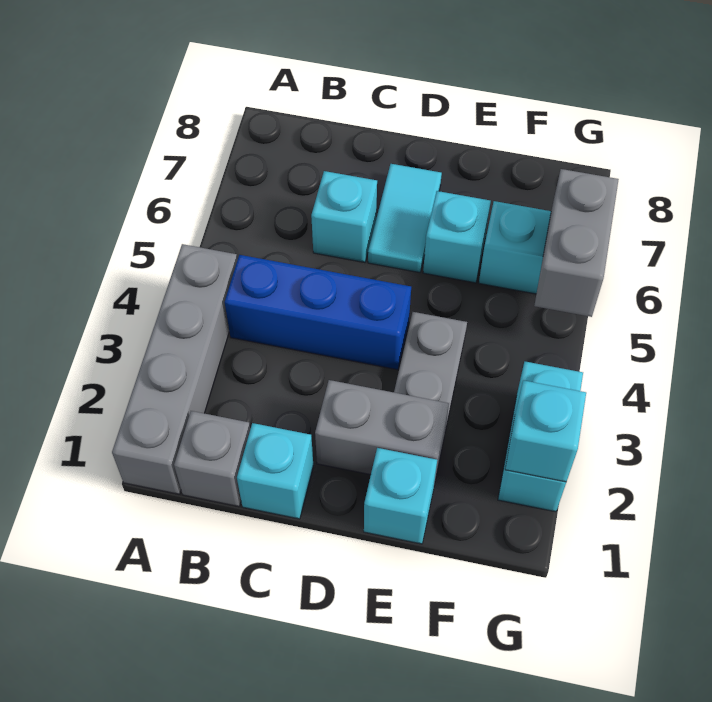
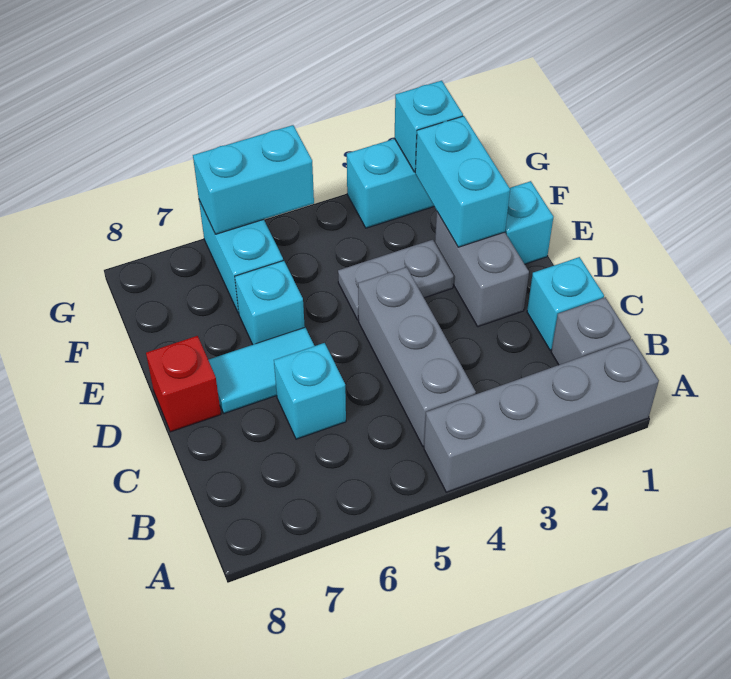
blue brick B4:D4 level 1 -> grey brick B4:D4 level 1
none -> red brick D8 level 1
none -> cyan brick E2:F2 level 2
grey brick G5:G6 level 2 -> cyan brick G5:G6 level 2

